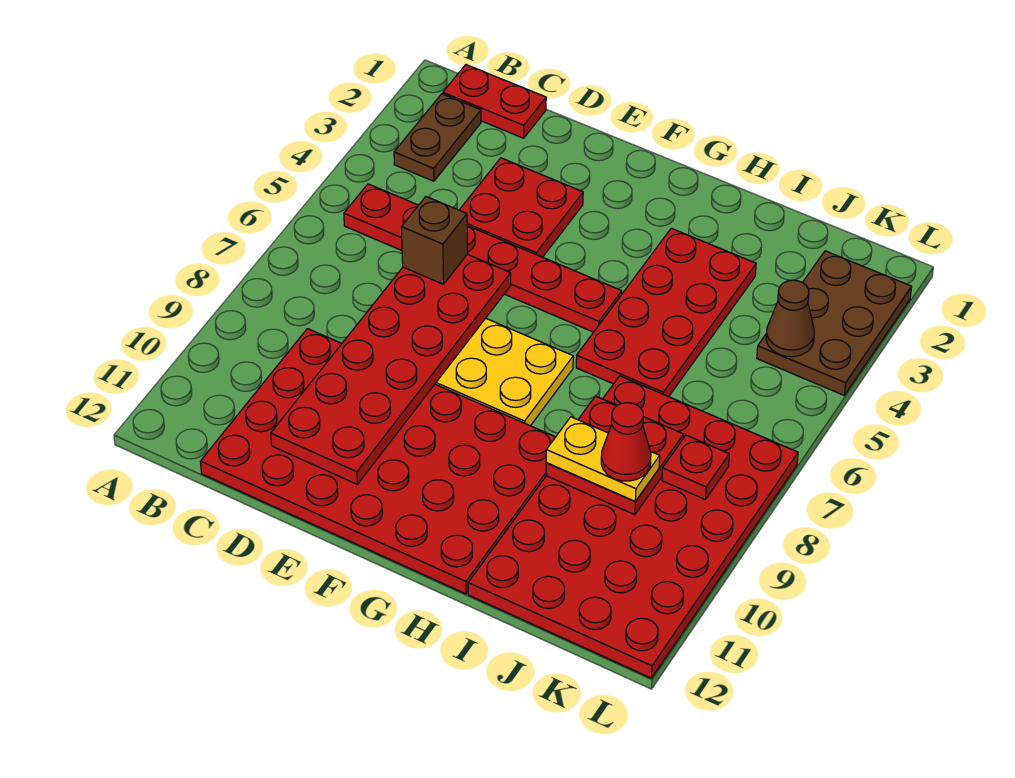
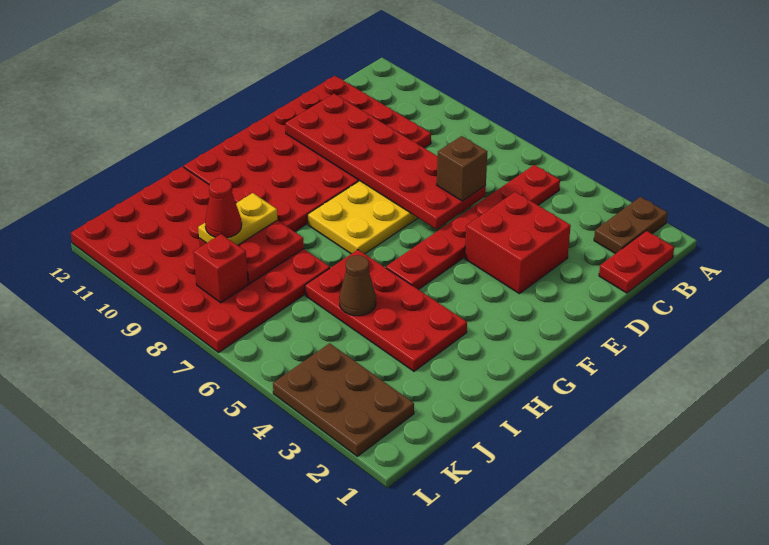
brown plate B2:B3 level 1 -> brown plate A2:B2 level 1
red plate D3:E4 level 1 -> red brick D3:E4 level 1
brown cone K4 level 2 -> brown cone I5 level 2
red plate K8 level 2 -> red brick K8 level 2

